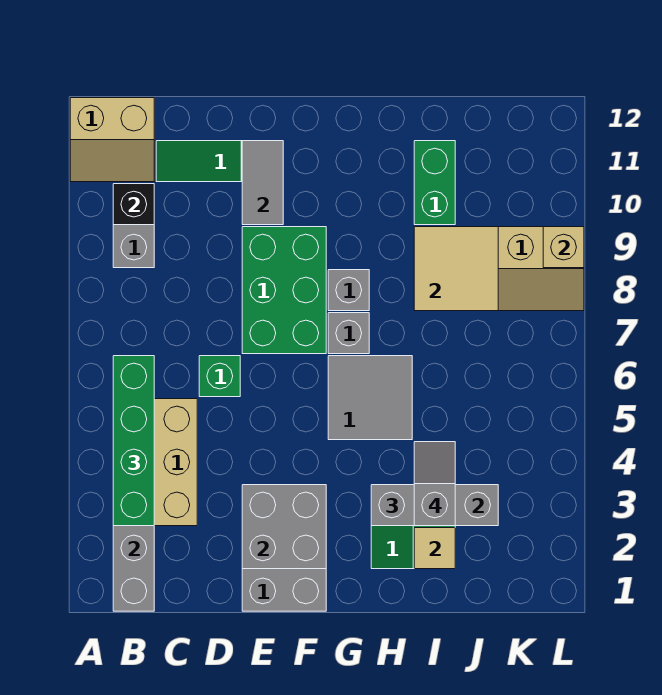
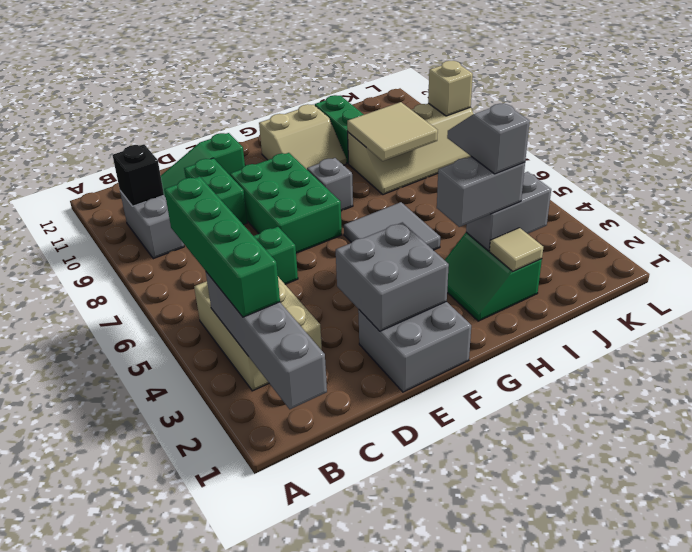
tan slope A11:B12 level 1 top 12 -> tan slope G10:H11 level 1 top 11
none -> green brick D9:D10 level 1
grey tile E10:E11 level 2 -> none
grey brick G7 level 1 -> none

